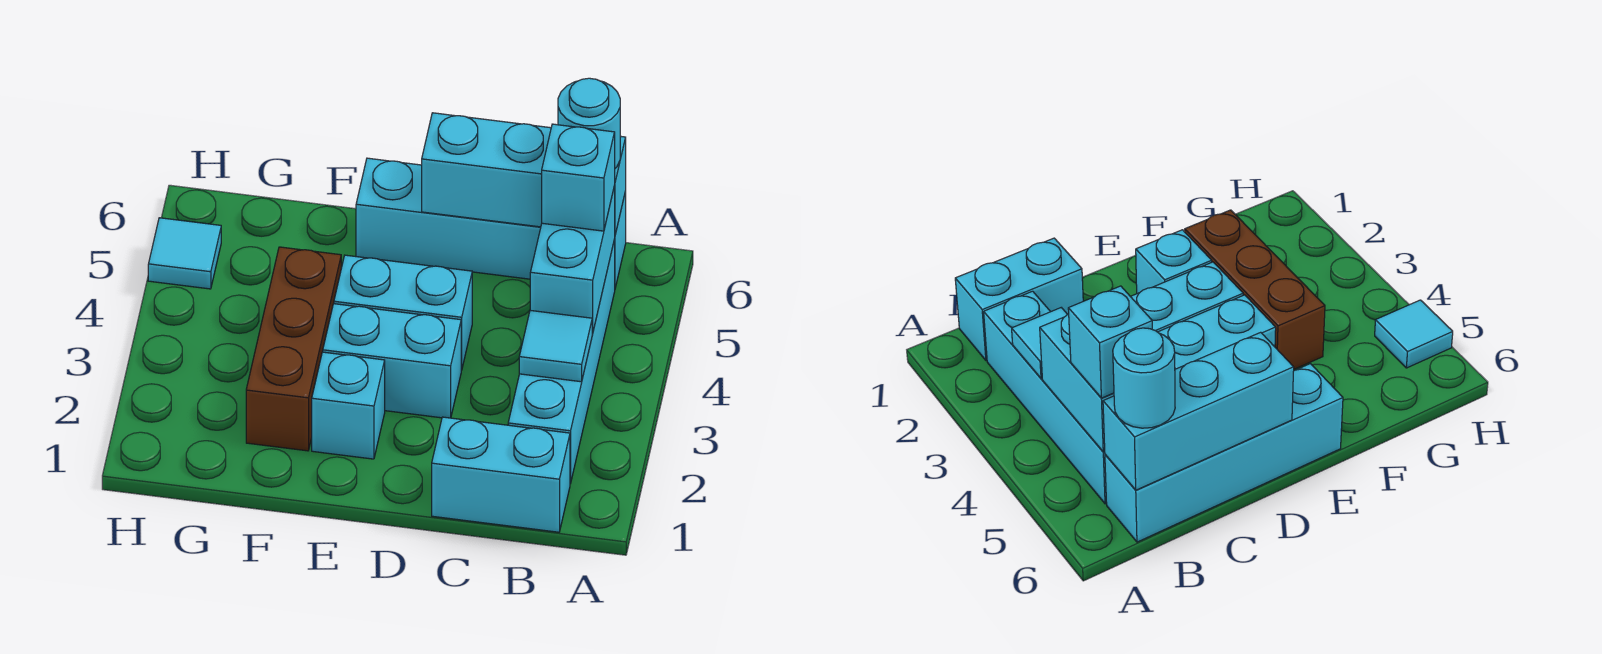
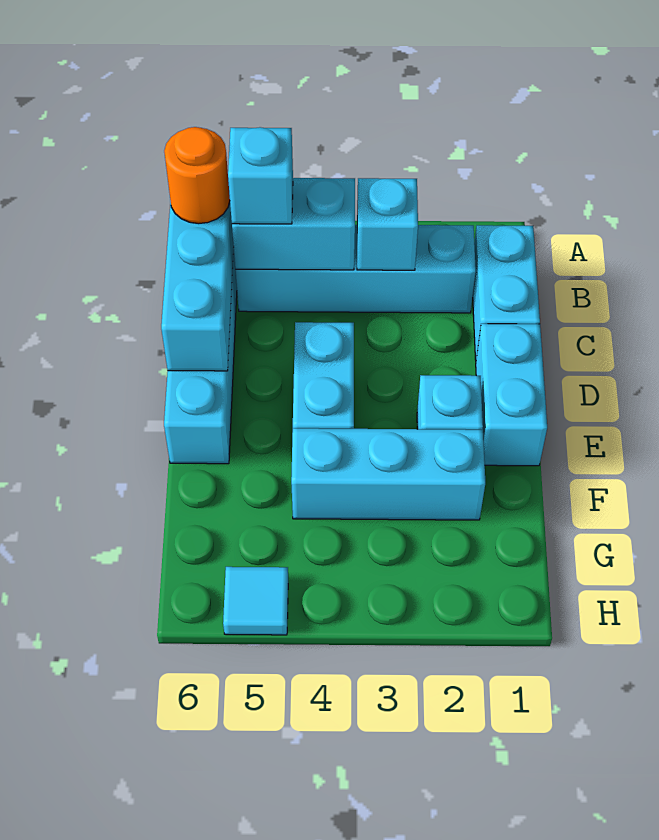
cyan tile B3 level 2 -> cyan brick B3 level 2
cyan round brick B6 level 3 -> orange round brick B6 level 3
cyan brick D3:E3 level 1 -> cyan brick D1:E1 level 1
brown brick F2:F4 level 1 -> cyan brick F2:F4 level 1

